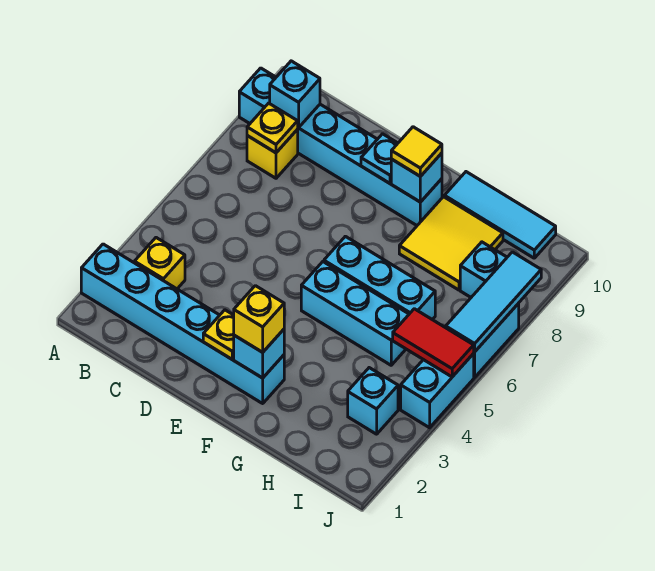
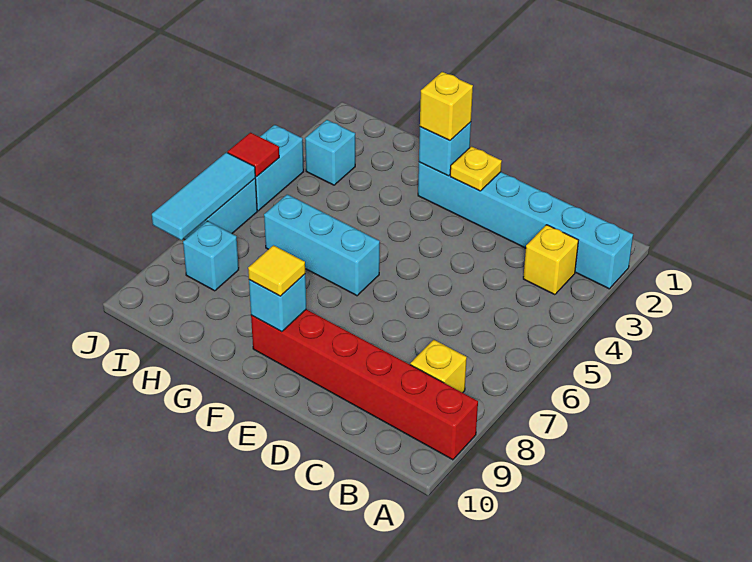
cyan brick A9:F9 level 1 -> red brick A9:F9 level 1
yellow plate B8 level 2 -> none
cyan brick B9 level 2 -> none
cyan plate E9 level 2 -> none
cyan brick F5:H5 level 1 -> none
yellow tile G8:H9 level 1 -> none
cyan tile G10:I10 level 1 -> none
red tile I5:J5 level 2 -> red tile J5 level 2

